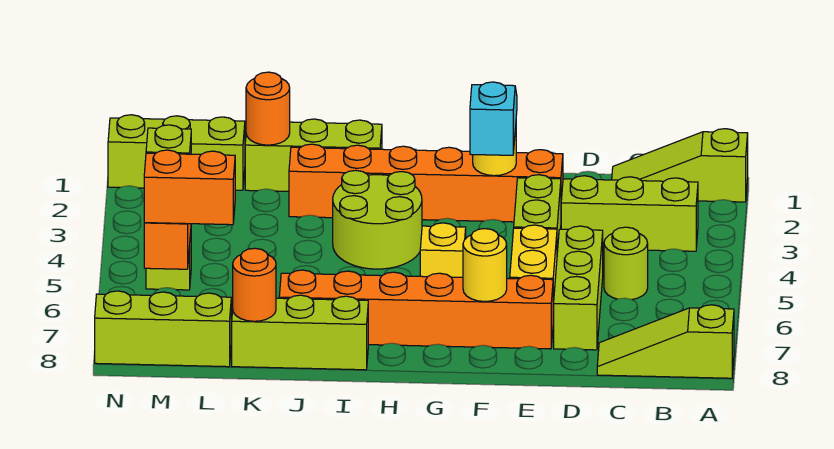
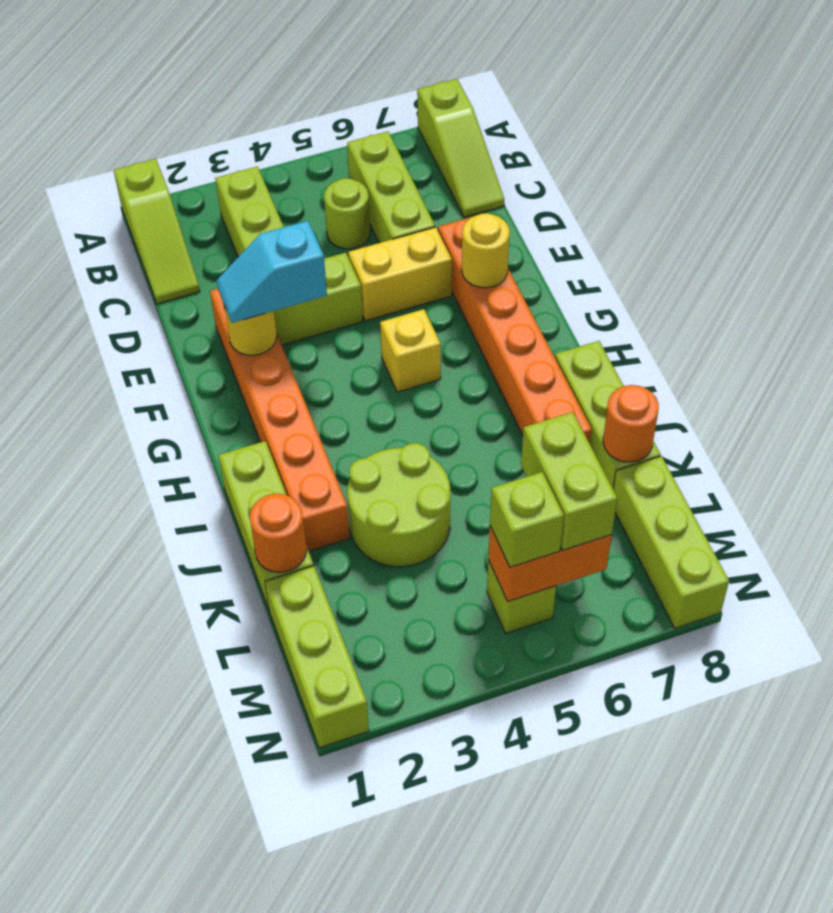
lime brick D5:D7 level 1 -> lime brick B6:D6 level 1
lime round brick H3:I4 level 1 -> lime round brick J3:K4 level 1
orange brick L6:M6 level 3 -> lime brick L6:M6 level 3

